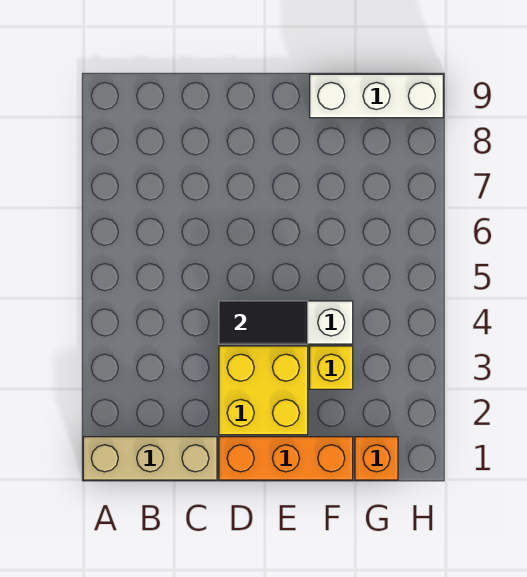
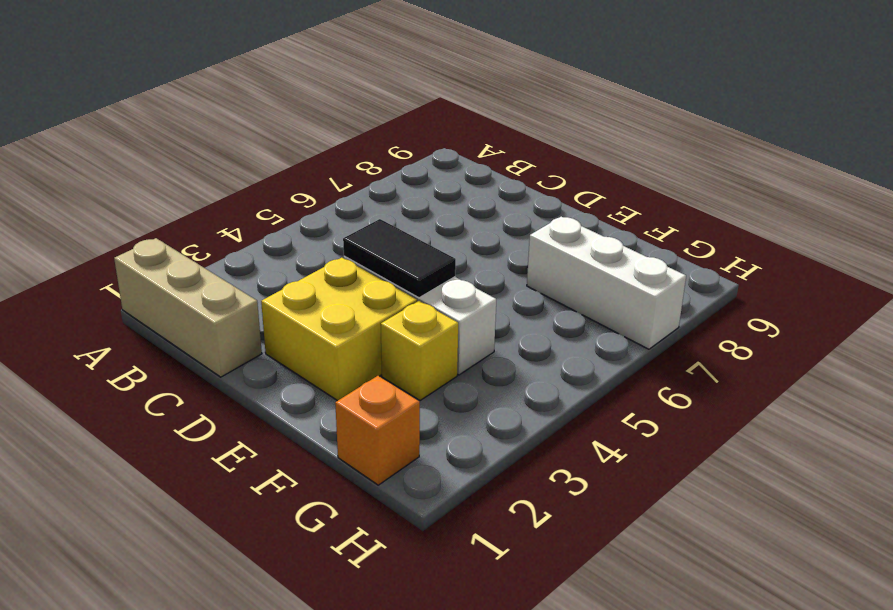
orange brick D1:F1 level 1 -> none
white brick F9:H9 level 1 -> white brick F7:H7 level 1

